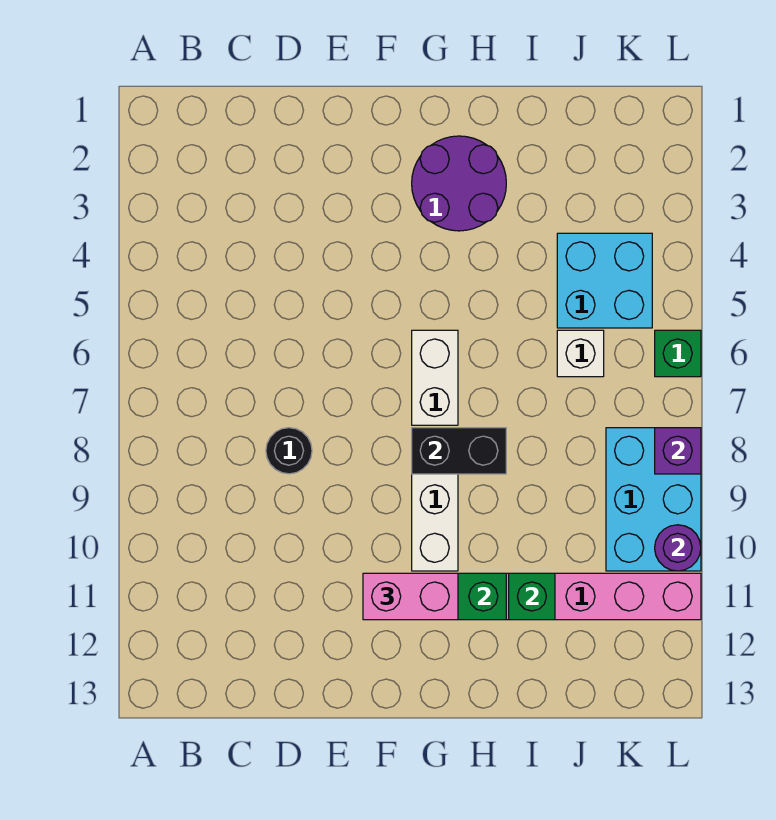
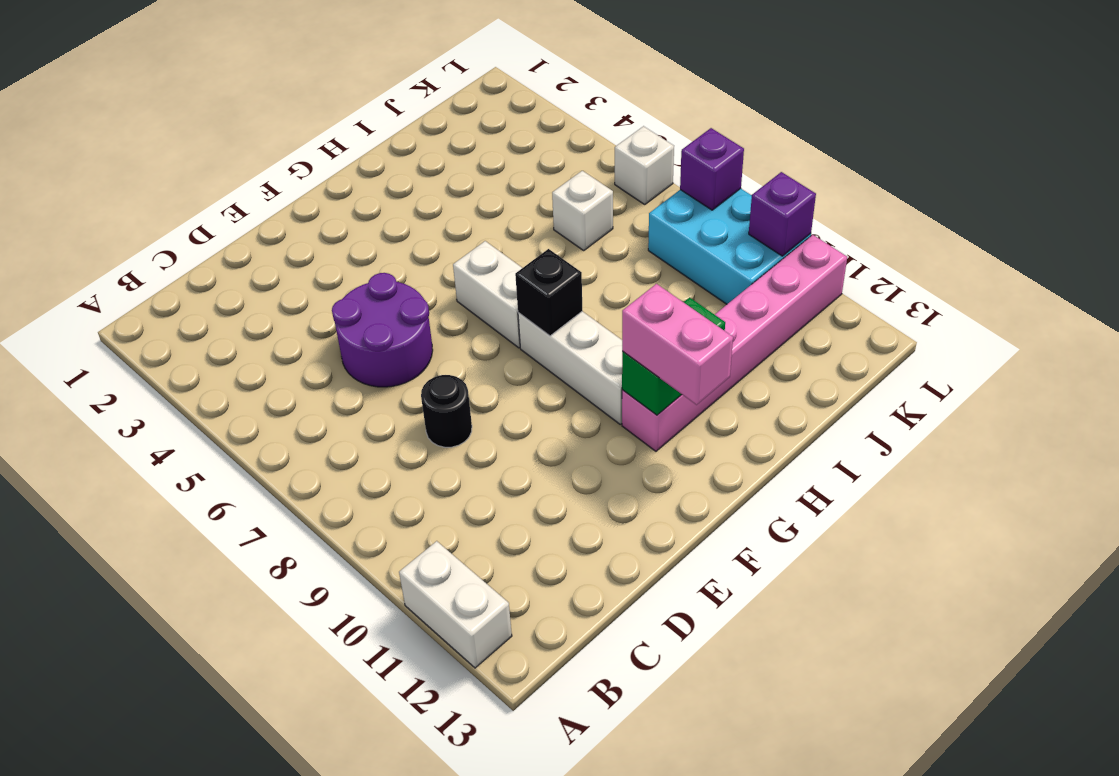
none -> white brick A11:A12 level 1
pink brick F11:G11 level 3 -> pink brick G11:G12 level 3
purple round brick G2:H3 level 1 -> purple round brick D5:E6 level 1
black brick G8:H8 level 2 -> black brick G8 level 2
green brick I11 level 2 -> none
cyan brick J4:K5 level 1 -> none
green brick L6 level 1 -> white brick L6 level 1
purple round brick L10 level 2 -> purple brick L10 level 2

